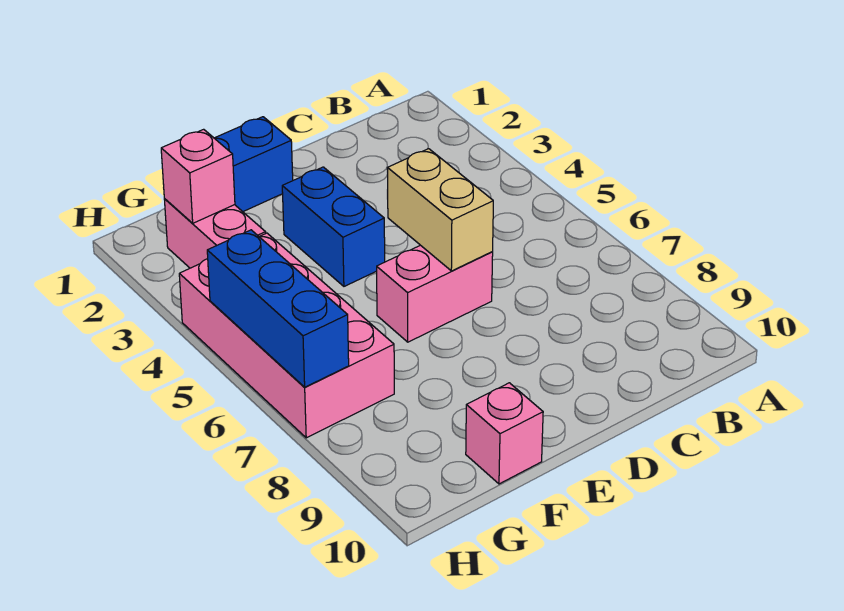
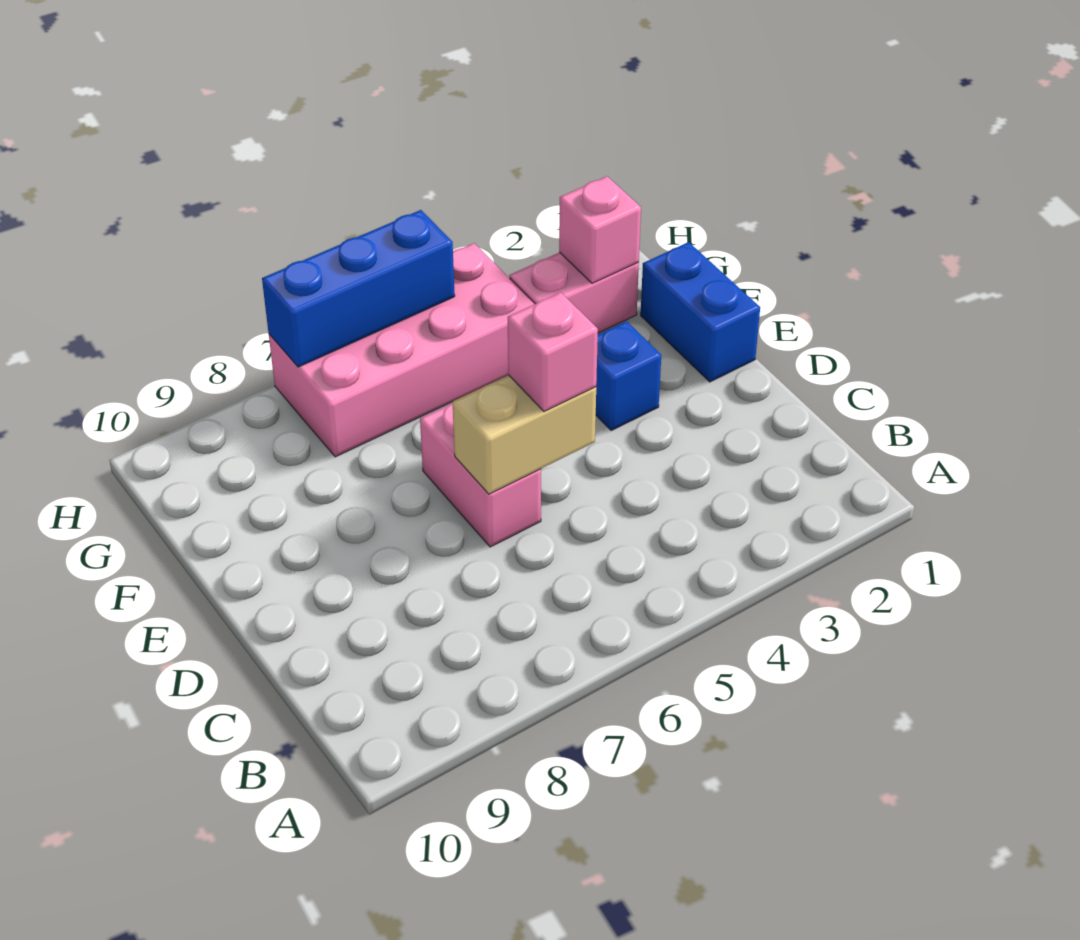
blue brick E3:E4 level 1 -> blue brick E3 level 1
pink brick F10 level 1 -> pink brick D5 level 3

